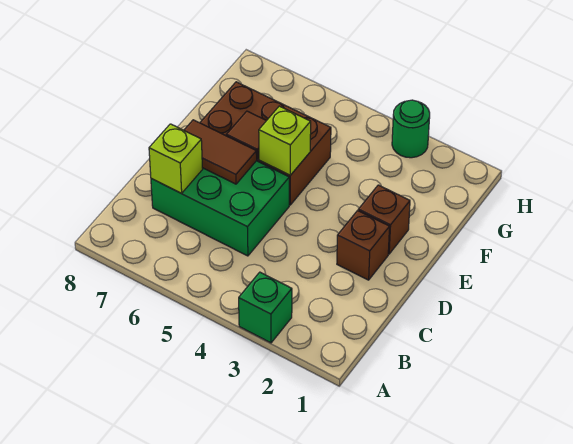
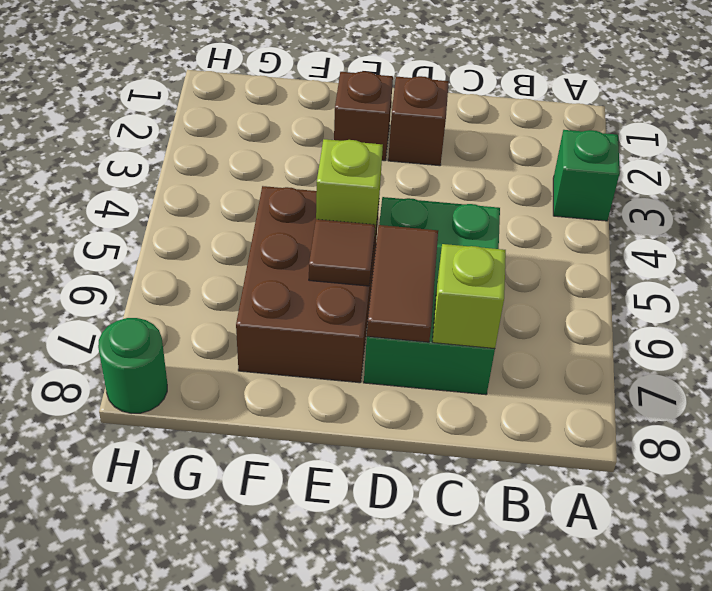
green round brick H3 level 1 -> green round brick H8 level 1

